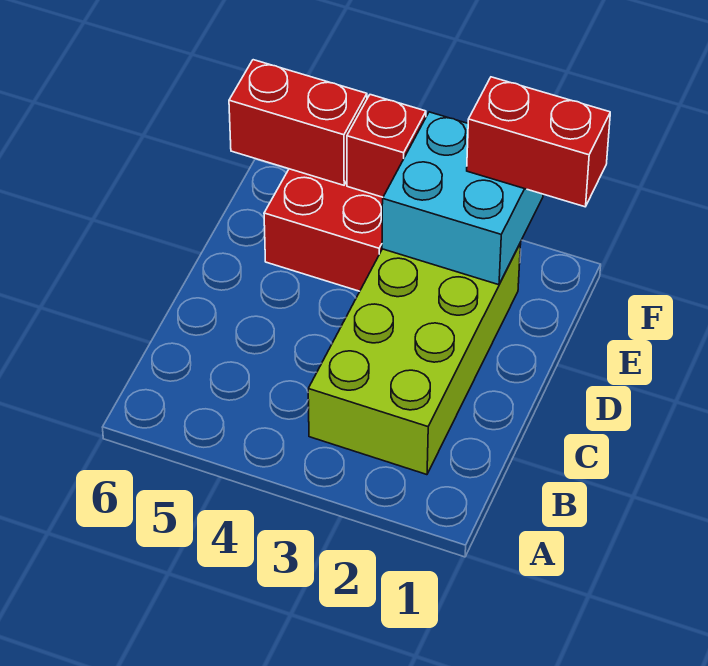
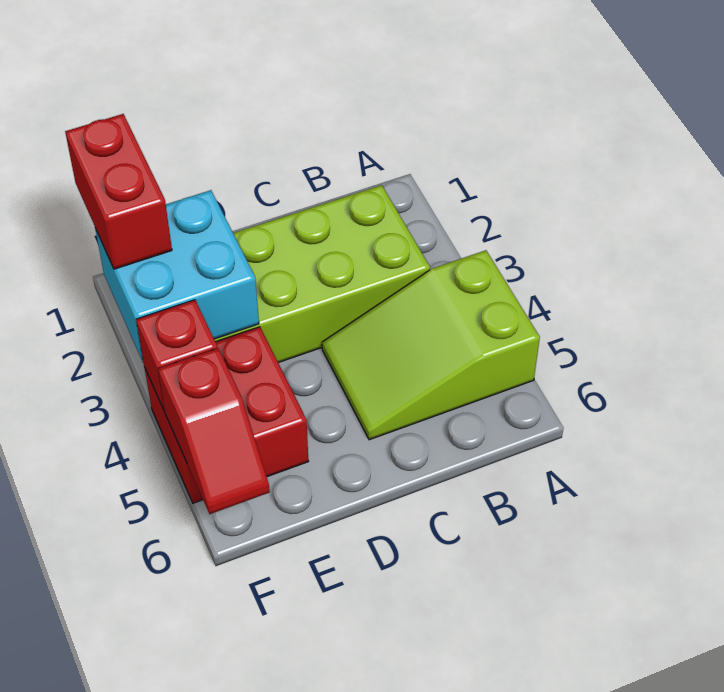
none -> lime slope A4:C5 level 1 top A
red brick F5:F6 level 2 -> red slope F5:F6 level 2 top 5

